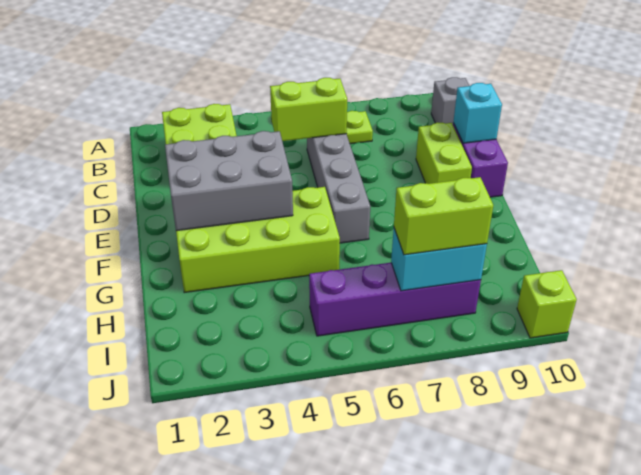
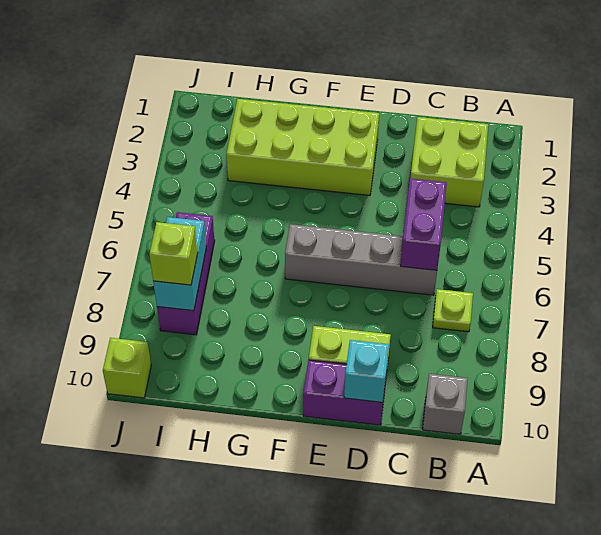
lime brick C5:C6 level 2 -> purple brick C5:C6 level 2
grey brick E2:F4 level 2 -> none
lime brick F2:G5 level 1 -> lime brick E2:H3 level 1
purple brick I5:I8 level 1 -> purple brick I6:I8 level 1
lime brick I7:I8 level 3 -> lime brick I8 level 3

